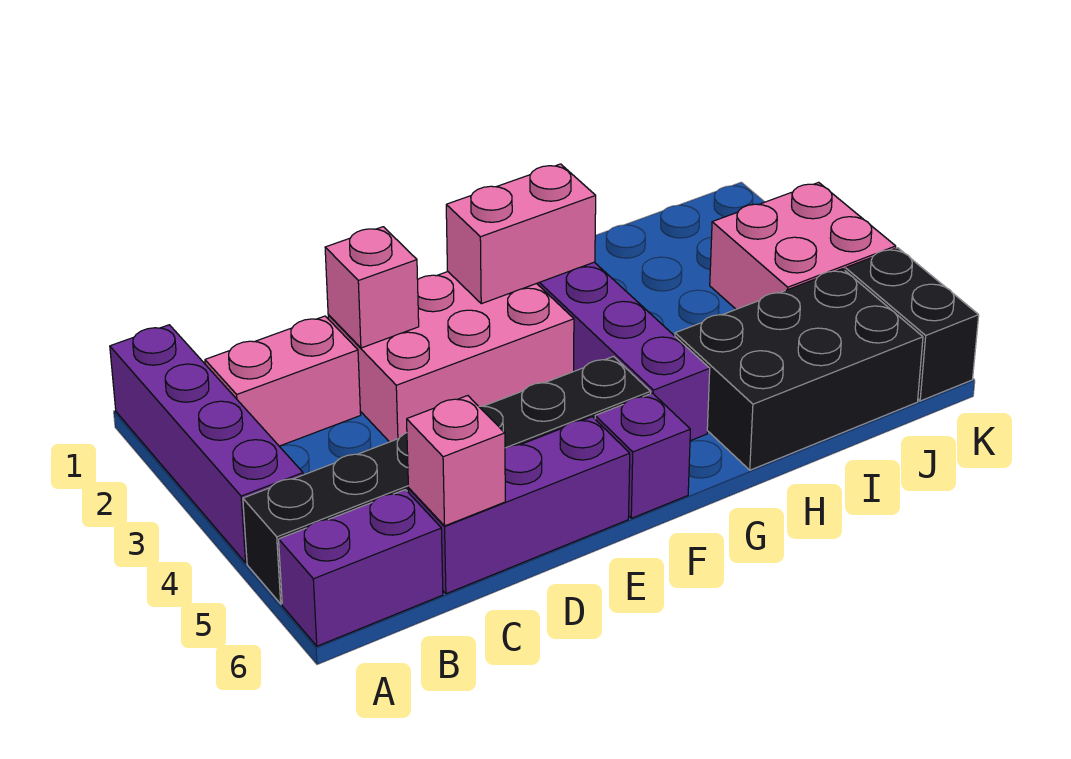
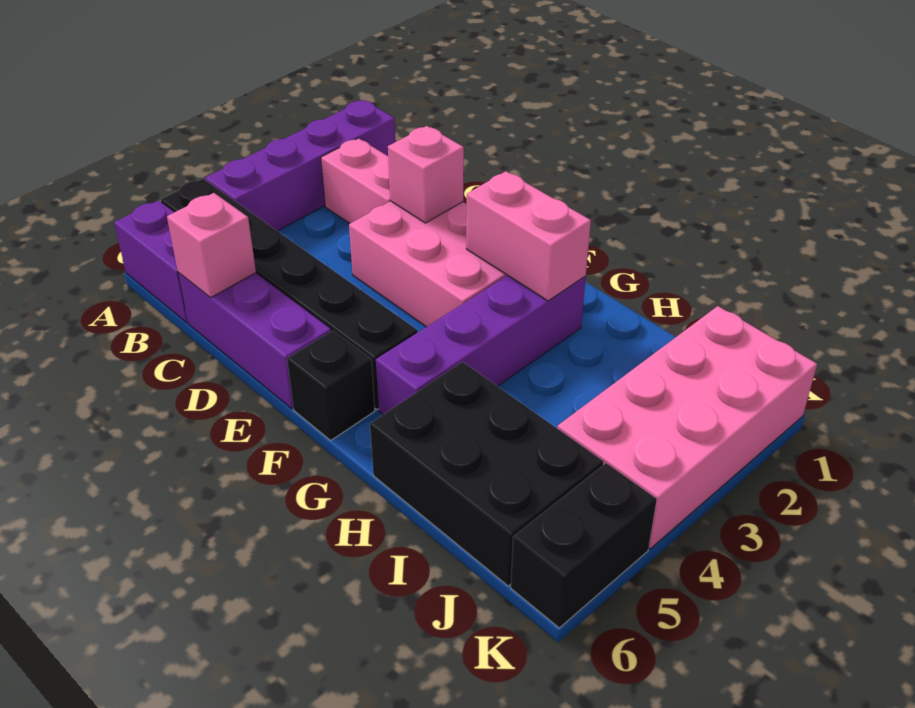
purple brick F6 level 1 -> black brick F6 level 1
pink brick J3:K4 level 1 -> pink brick J1:K4 level 1

